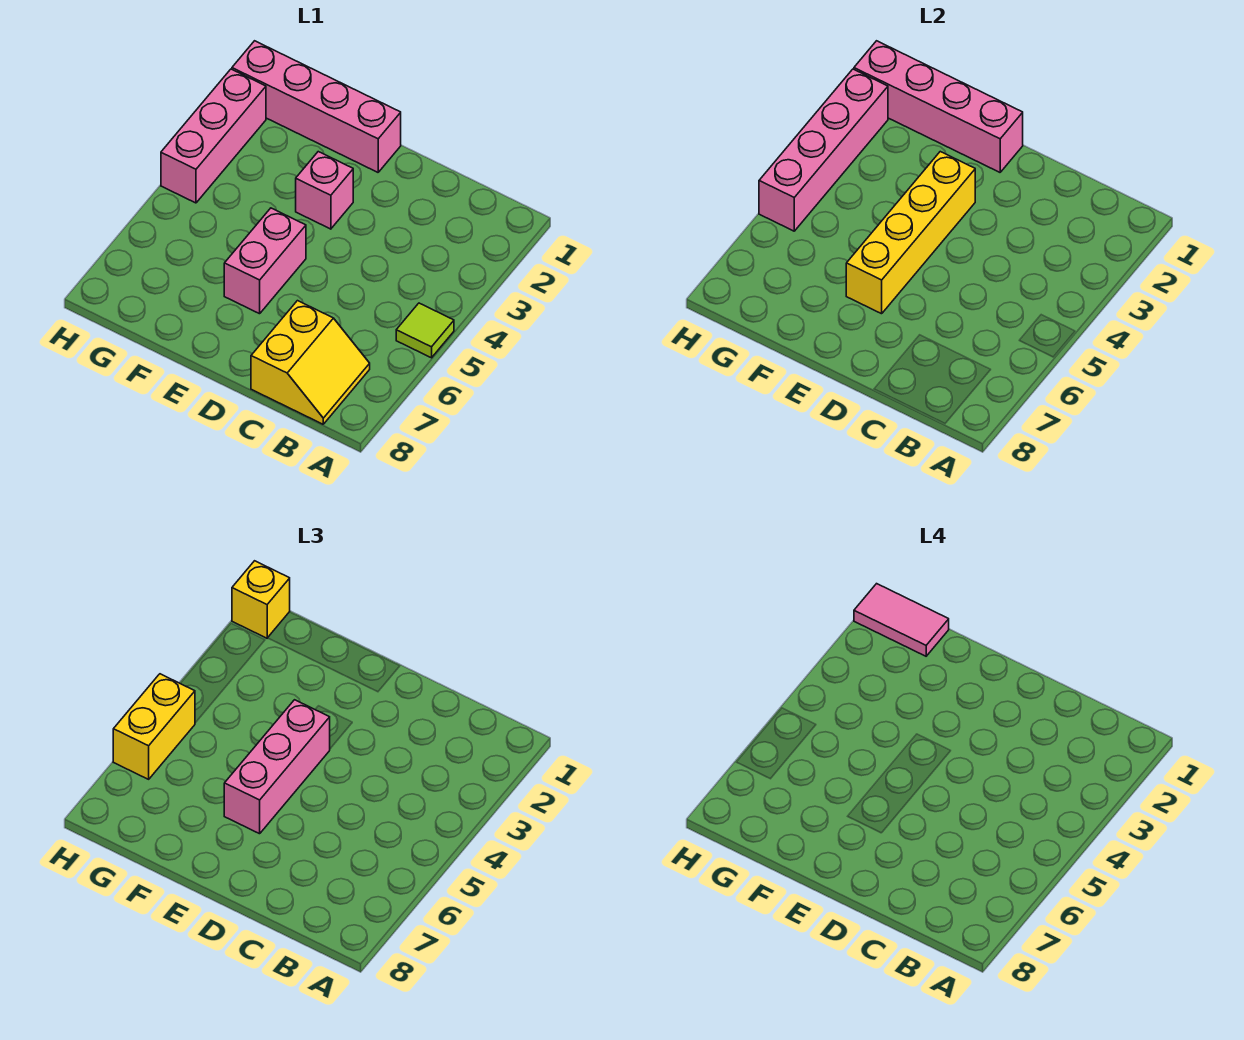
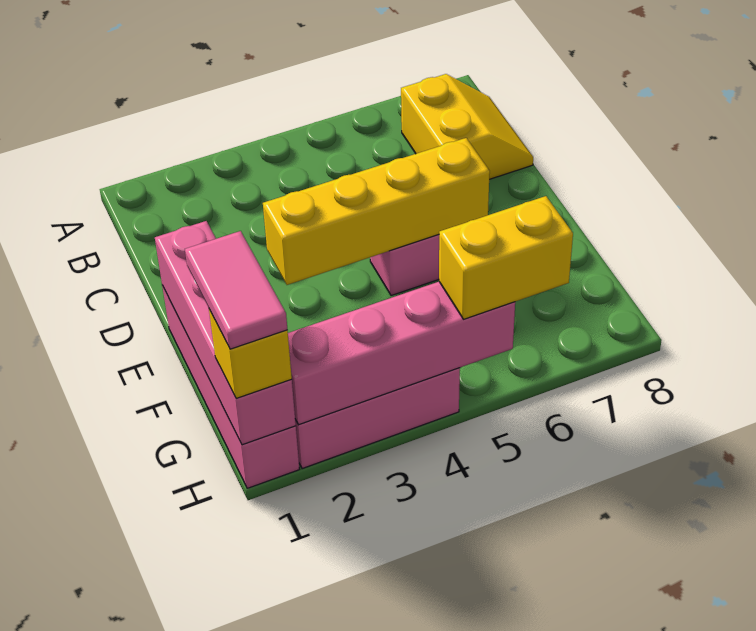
lime tile A5 level 1 -> none
yellow slope B7:C8 level 1 top C -> yellow slope B7:C8 level 1 top 7
pink brick E3 level 1 -> none
pink brick E4:E6 level 3 -> none

